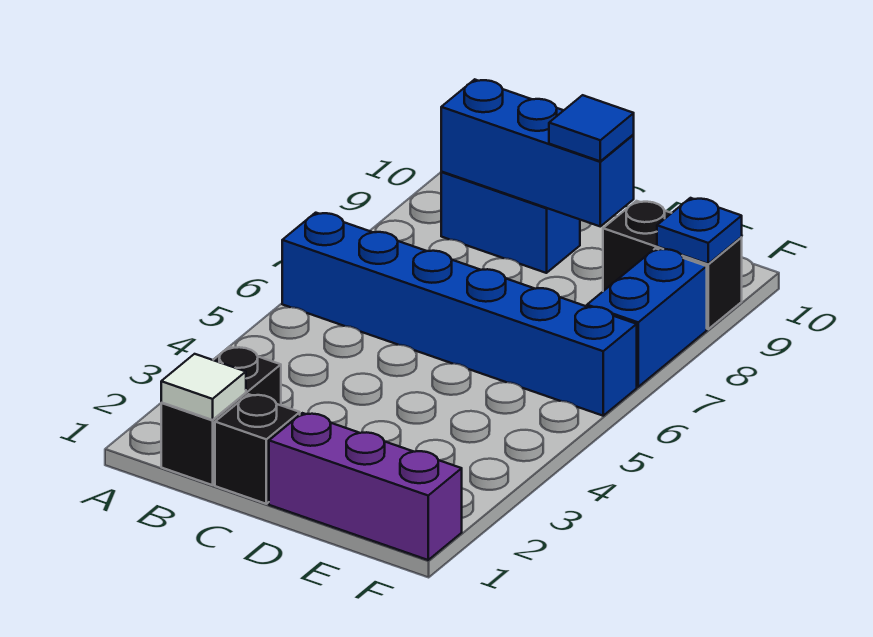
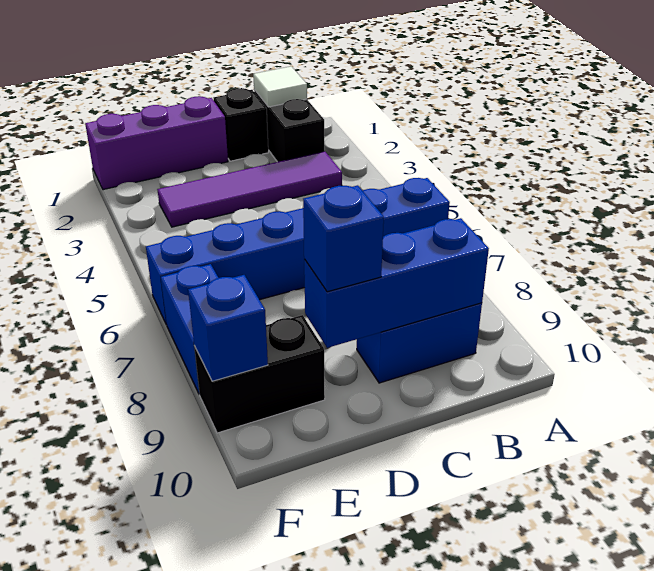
none -> purple tile B3:E3 level 1
blue tile D9 level 3 -> blue brick D9 level 3
blue plate F9 level 2 -> blue brick F9 level 2

